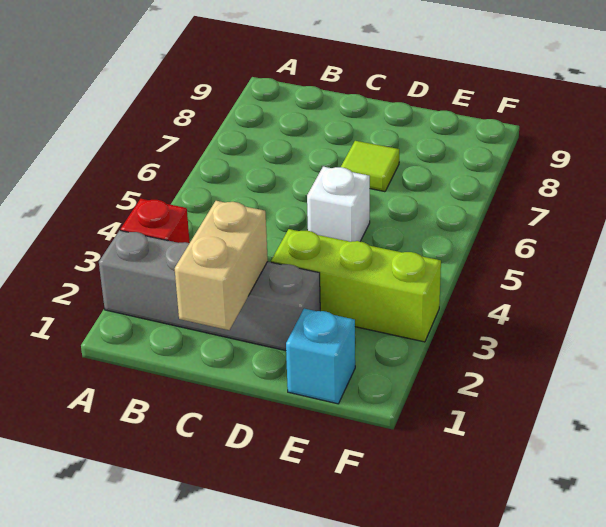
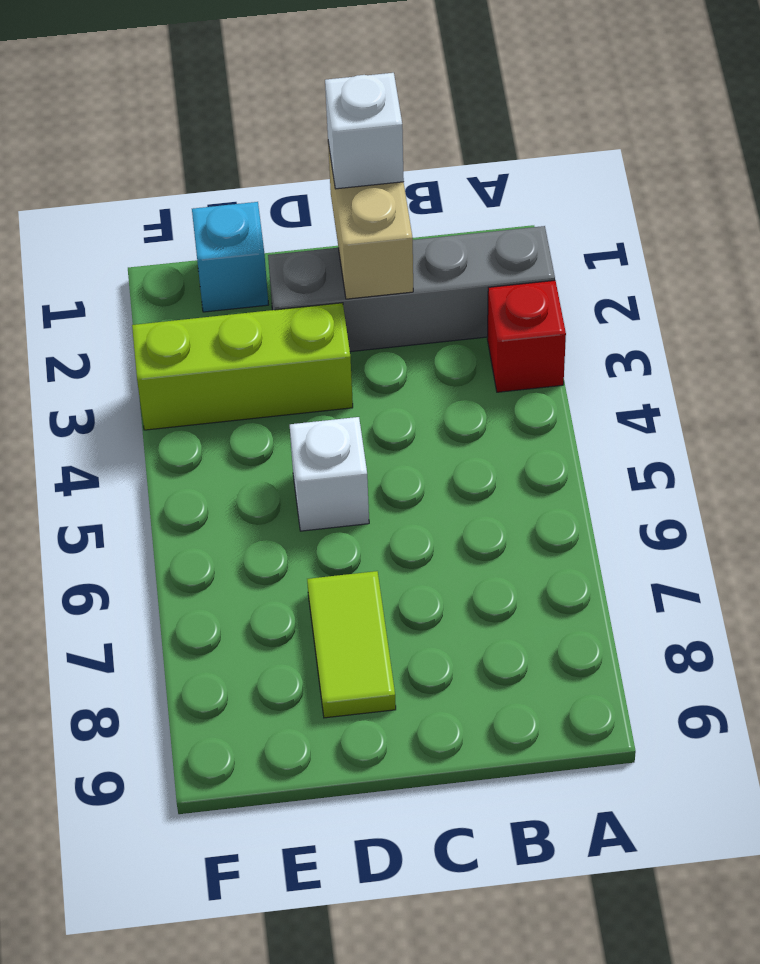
none -> white brick C1 level 3
lime tile D7 level 1 -> lime tile D7:D8 level 1

